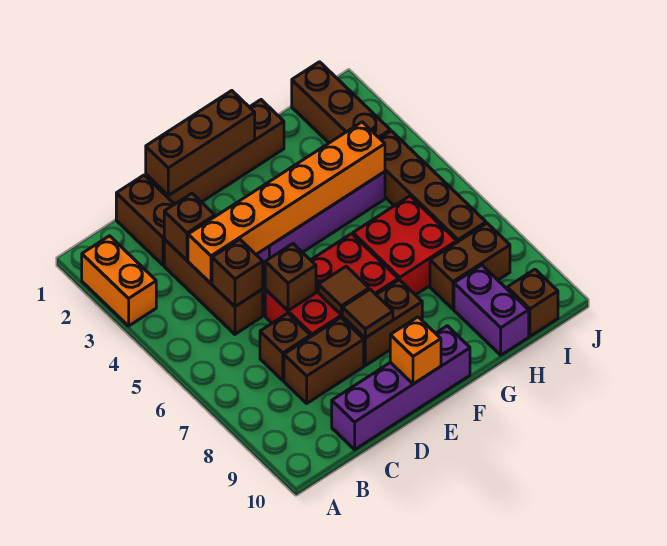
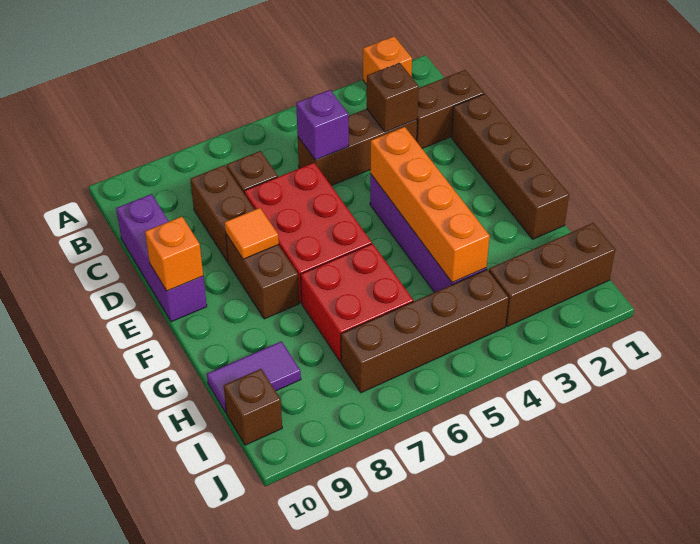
orange brick A2:A3 level 1 -> orange brick A2 level 1
orange brick C4:H4 level 2 -> orange brick E4:H4 level 2
brown brick C5 level 2 -> purple brick C5 level 2
purple brick C10:F10 level 1 -> purple brick C10:E10 level 1
brown brick D1:F1 level 2 -> none
brown brick D6 level 2 -> none
brown tile E7 level 2 -> none
brown tile E8 level 2 -> orange tile E8 level 2
brown brick H8:I8 level 1 -> none
purple brick H9:H10 level 1 -> purple tile H9:H10 level 1

